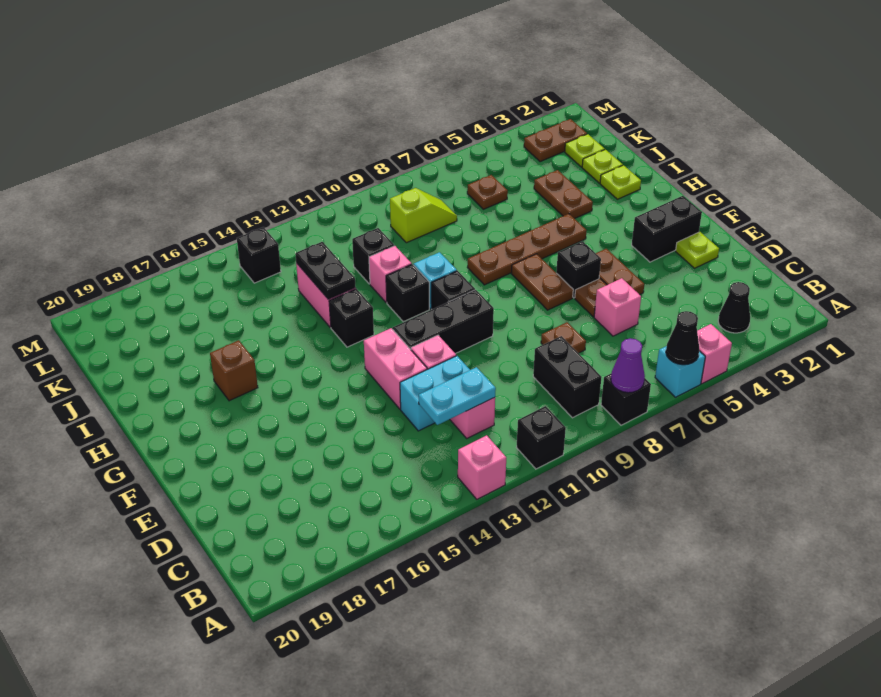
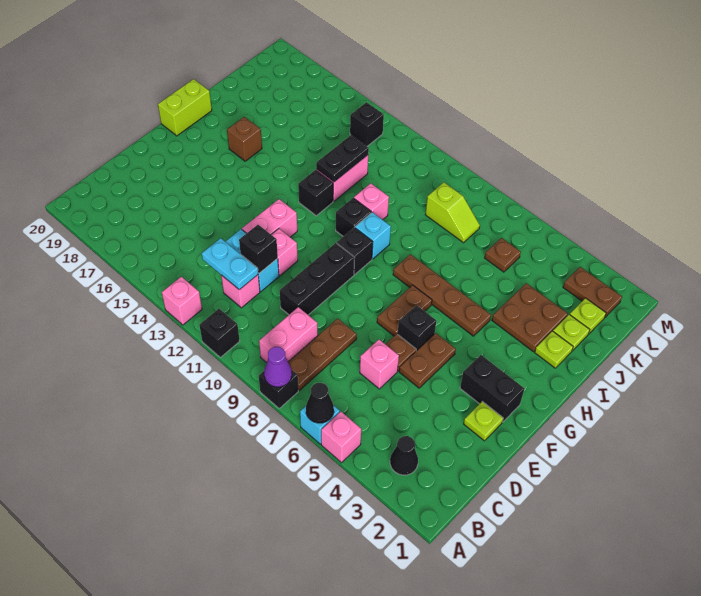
black brick B9:C9 level 1 -> pink brick B9:C9 level 1
brown plate D8 level 1 -> brown plate B8:D8 level 1
black brick F10:F12 level 1 -> black brick D10:F10 level 1
none -> lime brick G20:H20 level 1
brown plate I4:J4 level 1 -> brown plate I3:J4 level 1
black brick J11 level 1 -> black brick D12 level 2

